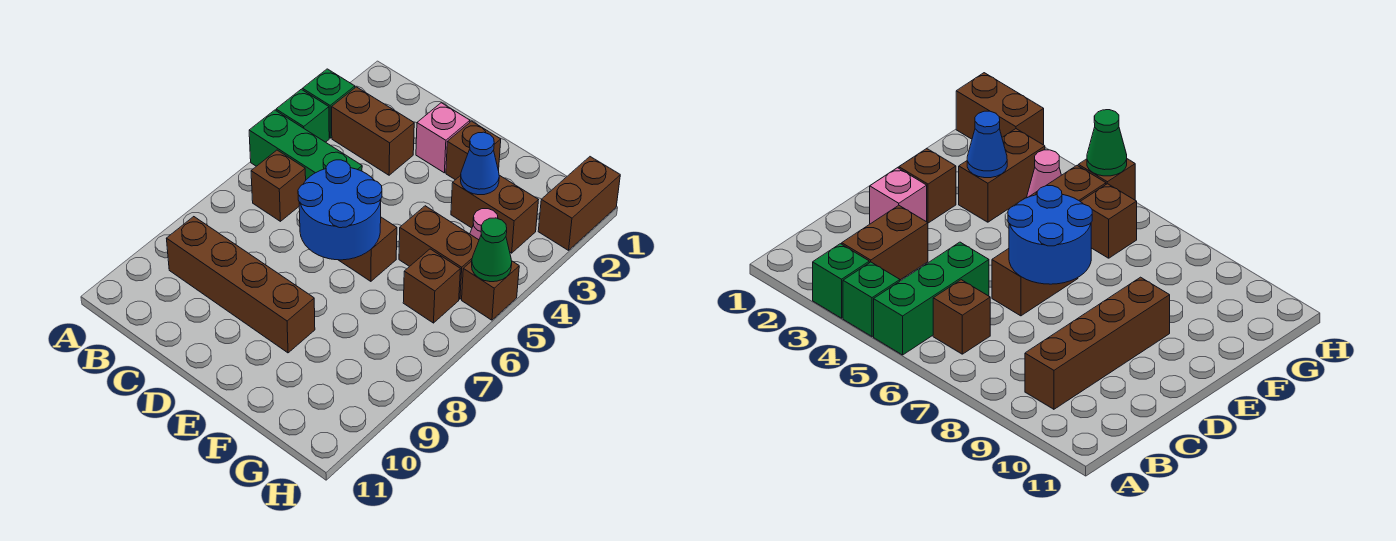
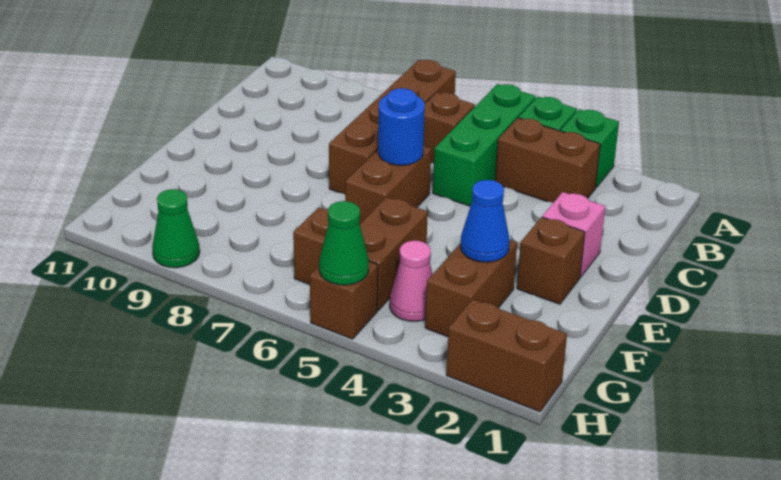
brown brick B3:C3 level 1 -> brown brick B3:B4 level 1
brown brick B9:E9 level 1 -> brown brick A7:D7 level 1
blue round brick D6:E7 level 2 -> blue round brick D6 level 2
none -> green cone H9 level 1

